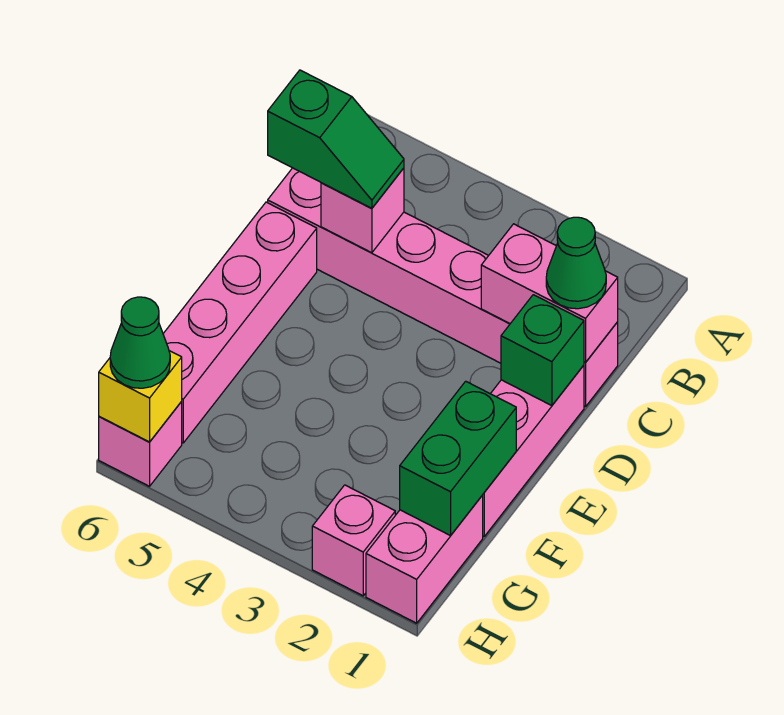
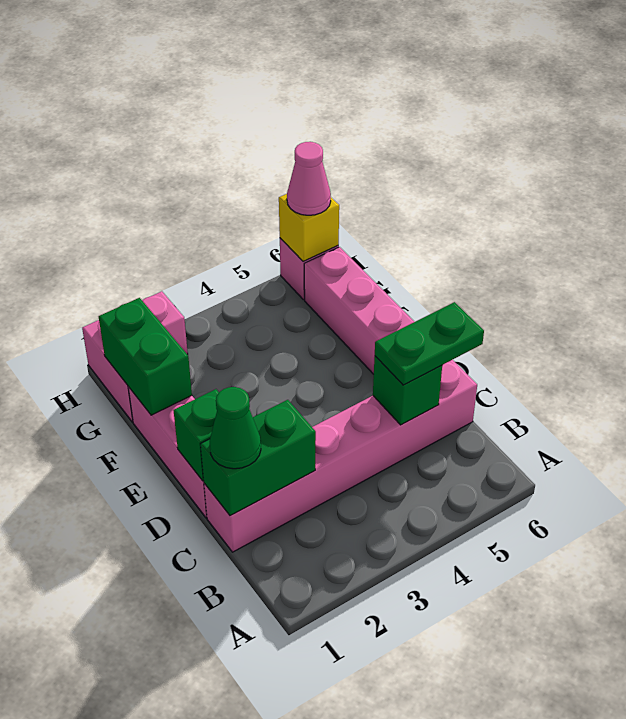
pink brick C1:C2 level 2 -> green brick C1:C2 level 2
pink brick C5 level 2 -> green brick C5 level 2
green slope C5:C6 level 3 top 6 -> green plate C5:C6 level 3
green cone H6 level 3 -> pink cone H6 level 3

